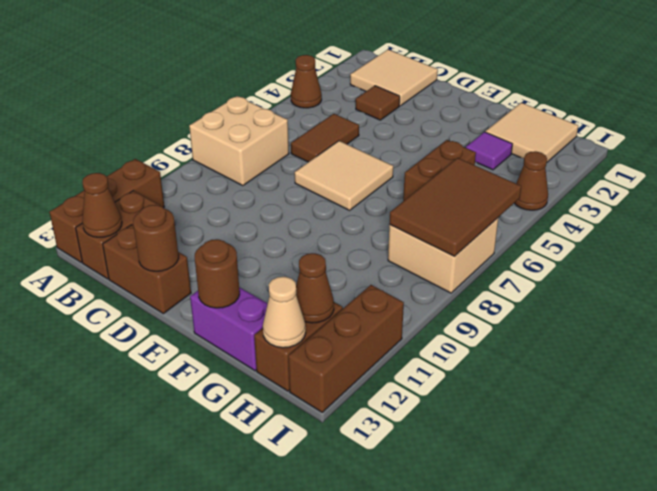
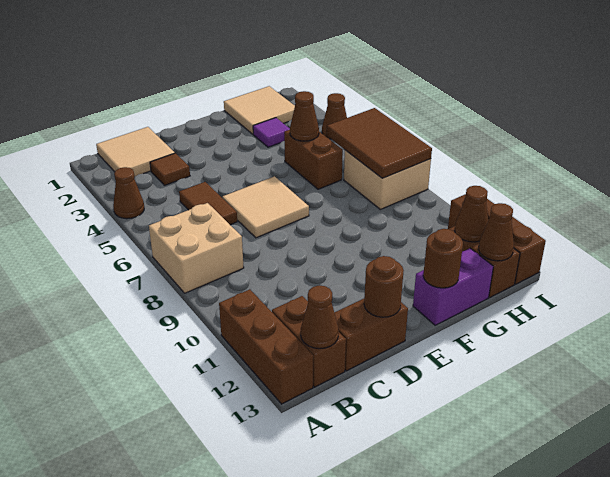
none -> brown cone G5 level 2
tan cone H13 level 2 -> brown cone H13 level 2

